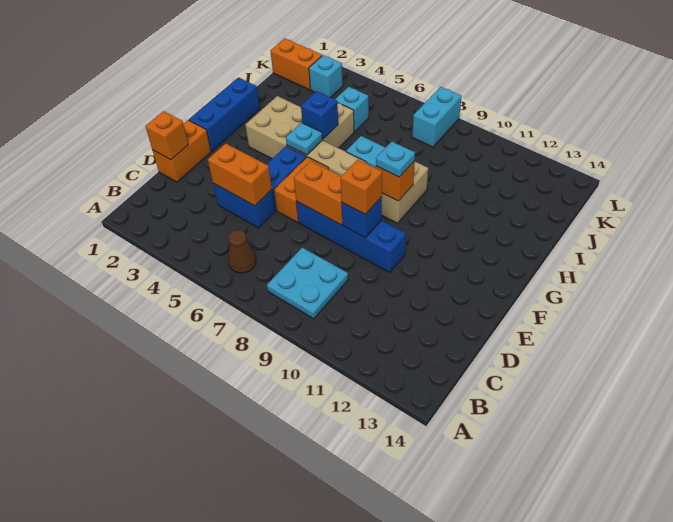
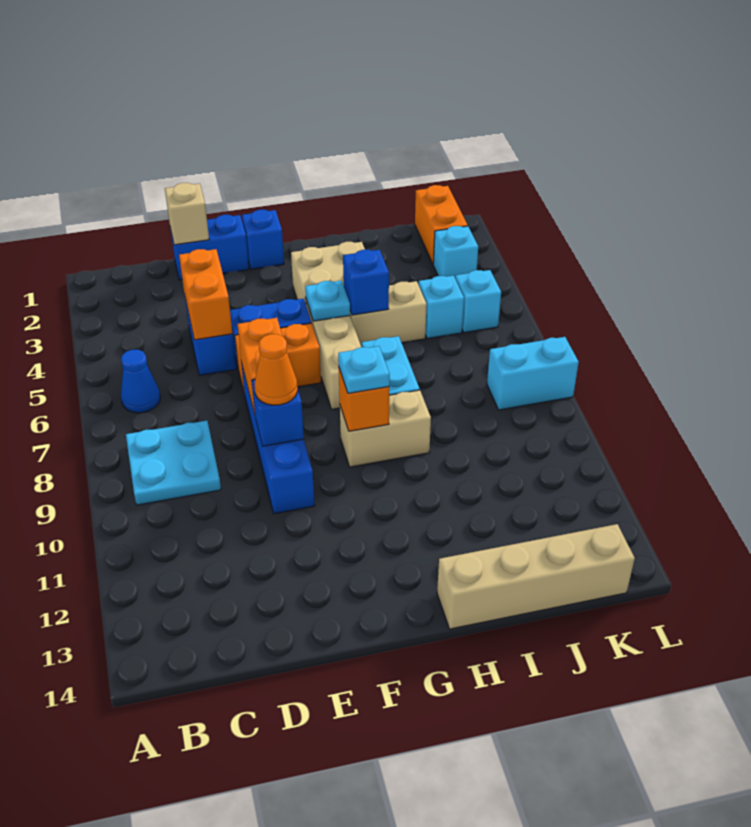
brown cone B6 level 1 -> blue cone B6 level 1
orange brick D1:E1 level 1 -> blue brick D1:E1 level 1
orange brick D1 level 2 -> tan brick D1 level 2
orange brick E9 level 3 -> orange cone E9 level 3
blue brick F1:H1 level 1 -> blue brick F1 level 1
none -> tan brick H14:K14 level 1
none -> cyan brick K5 level 1

